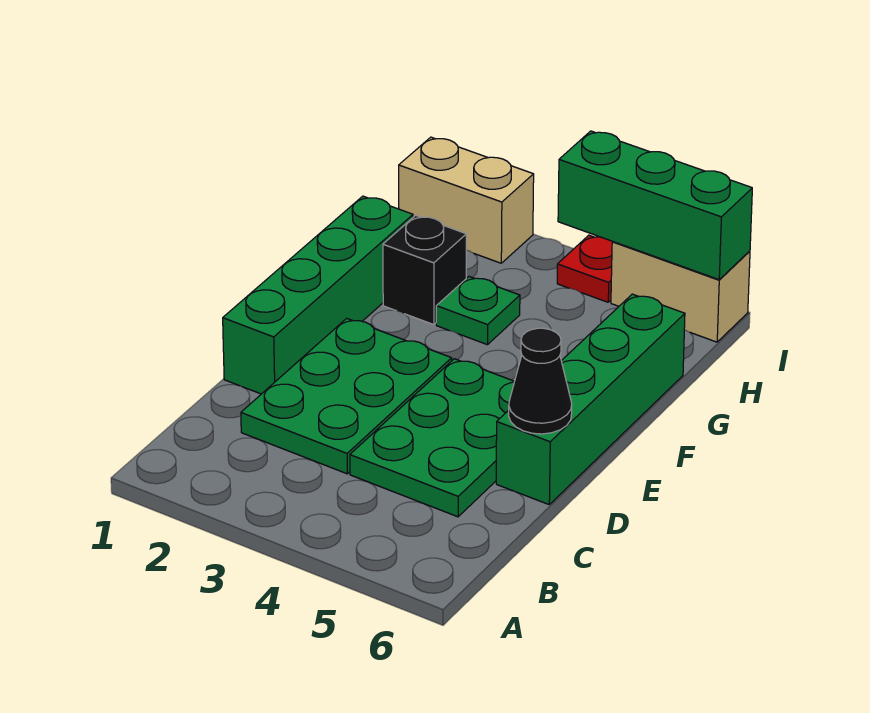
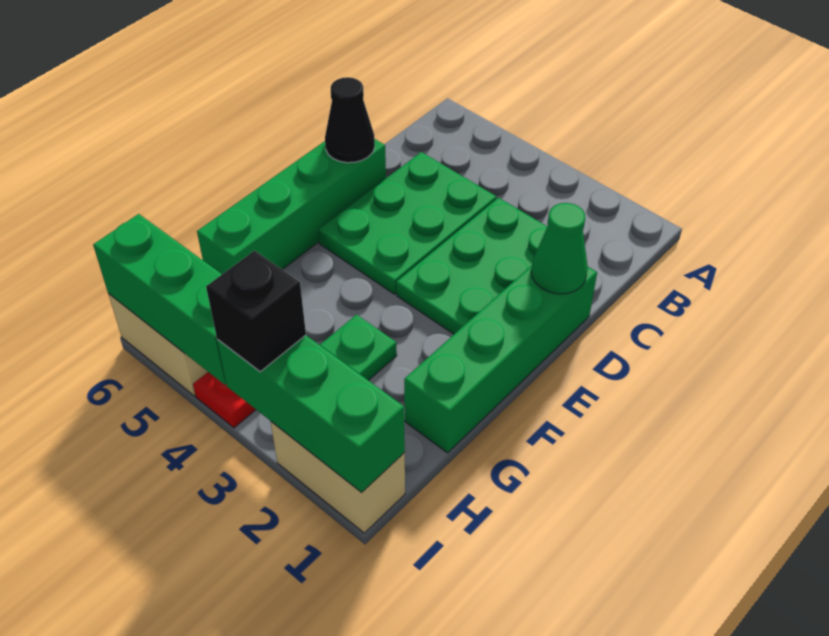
none -> green cone D1 level 2
black brick G2 level 1 -> black brick I3 level 3
none -> green brick I1:I3 level 2

